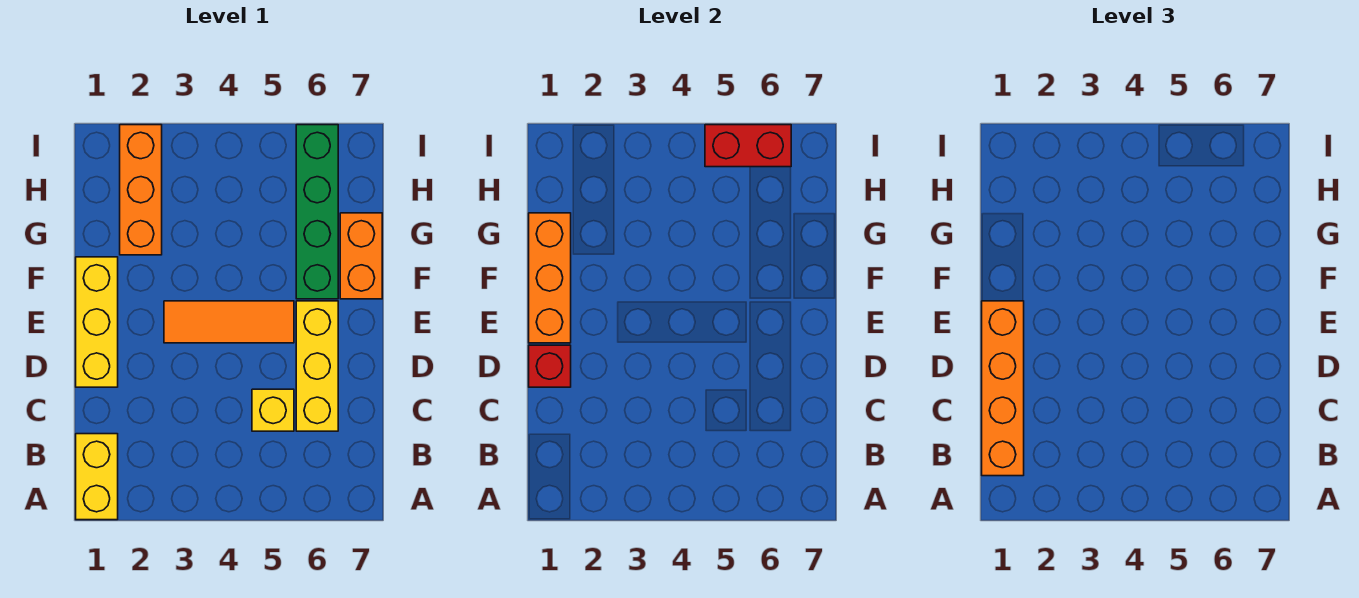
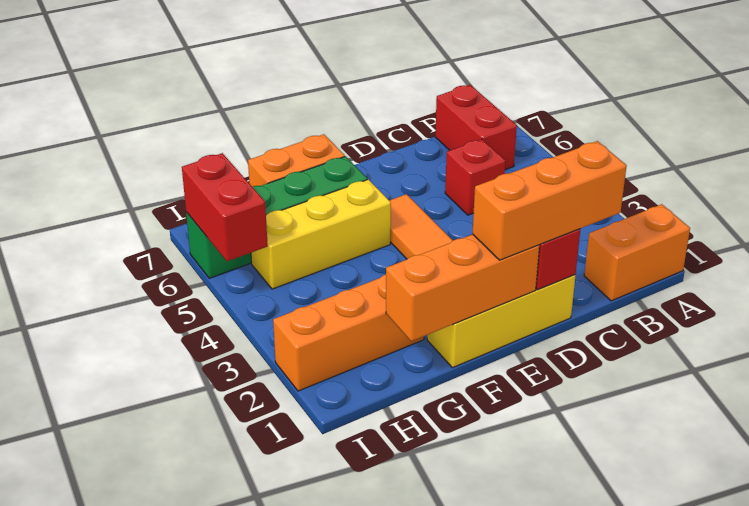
yellow brick A1:B1 level 1 -> orange brick A1:B1 level 1
orange brick B1:E1 level 3 -> orange brick C1:E1 level 3
none -> red brick B6:B7 level 1
yellow brick C5 level 1 -> red brick C5 level 1
yellow brick C6:E6 level 1 -> yellow brick F5:H5 level 1

